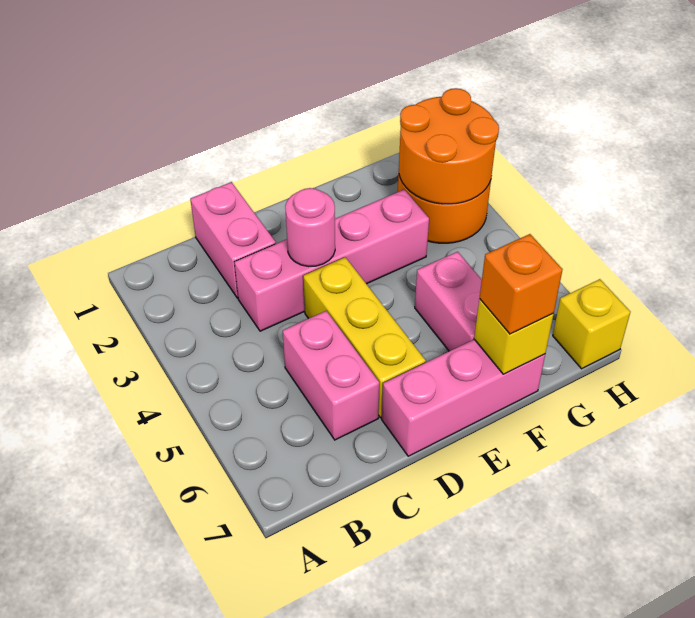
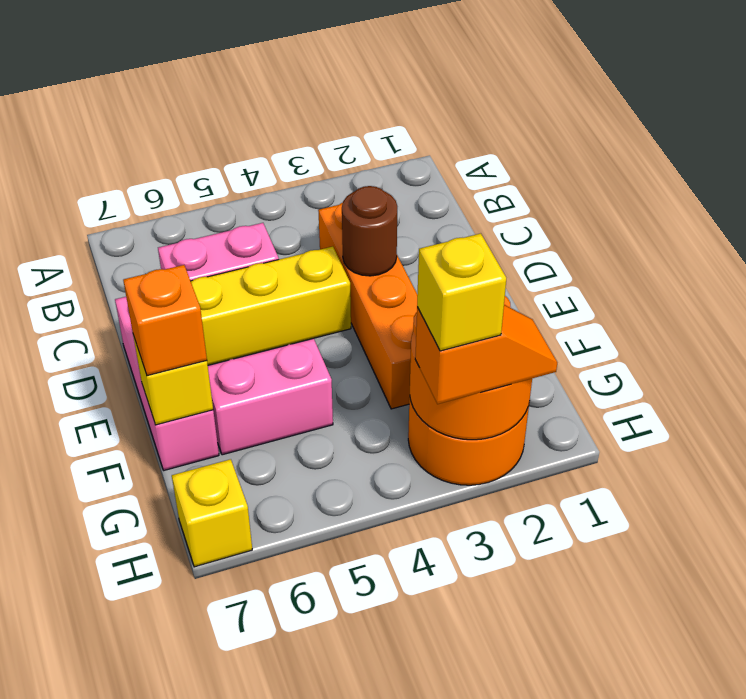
pink brick C1:C2 level 1 -> none
pink brick C3:F3 level 1 -> orange brick C3:F3 level 1
pink round brick D3 level 2 -> brown round brick D3 level 2
none -> orange slope H2:H3 level 3 top 3
none -> yellow brick H3 level 4

